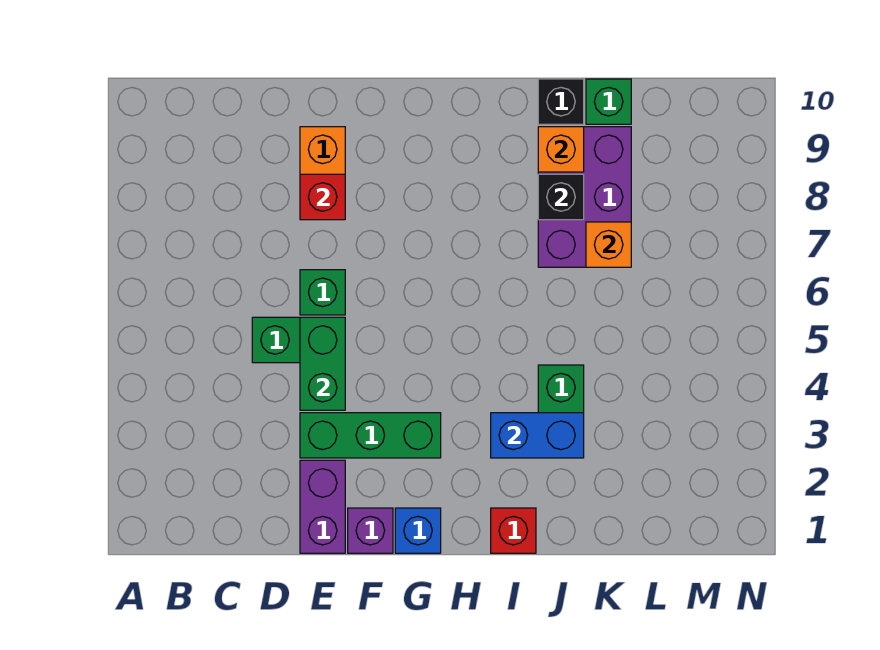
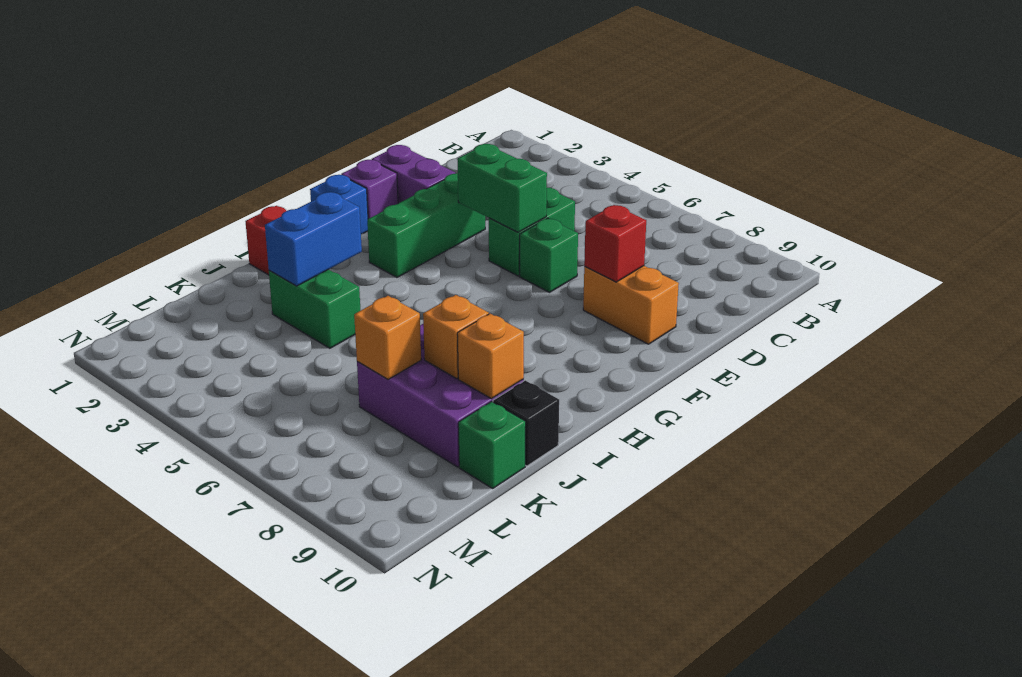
black brick J8 level 2 -> orange brick J8 level 2

